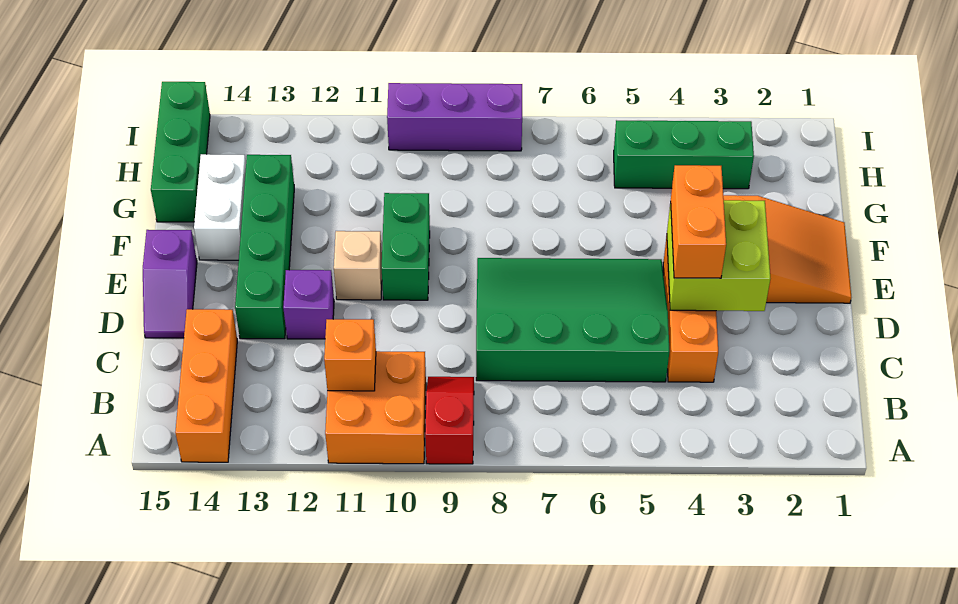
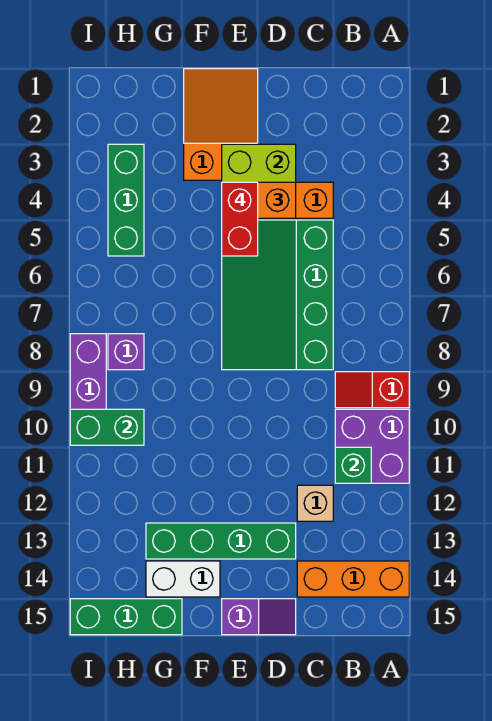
orange brick A10:B11 level 1 -> purple brick A10:B11 level 1
orange brick B11 level 2 -> green brick B11 level 2
purple brick D12 level 1 -> purple brick H8 level 1
none -> red brick E4:E5 level 4
green brick E10:F10 level 1 -> green brick H10:I10 level 2
tan brick E11 level 1 -> tan brick C12 level 1

